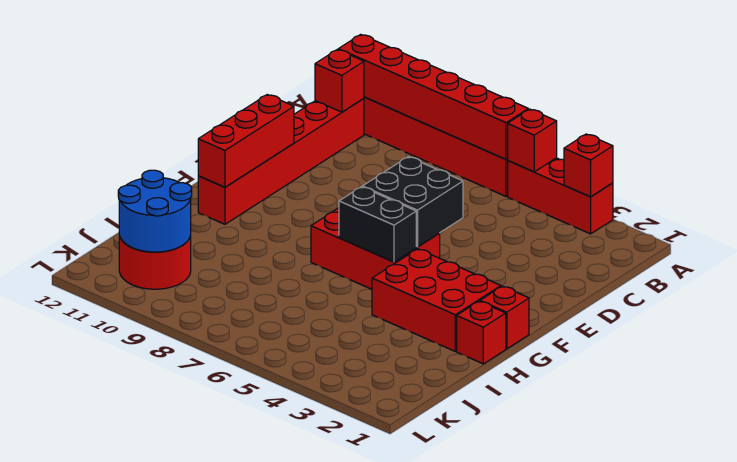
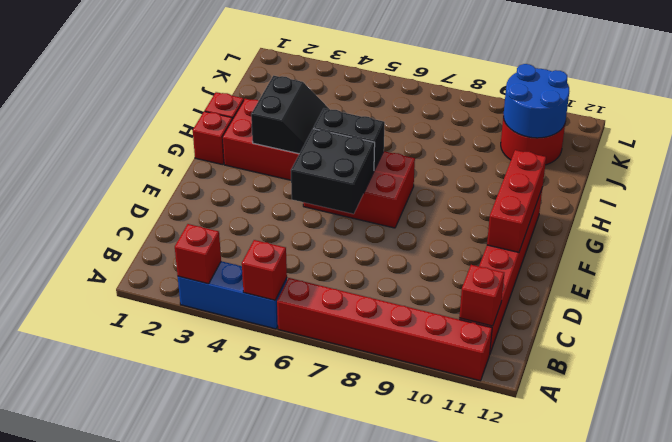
red brick A3:A5 level 1 -> blue brick A3:A5 level 1
red brick A6:A11 level 2 -> none
none -> black slope G3:H4 level 2 top 3

